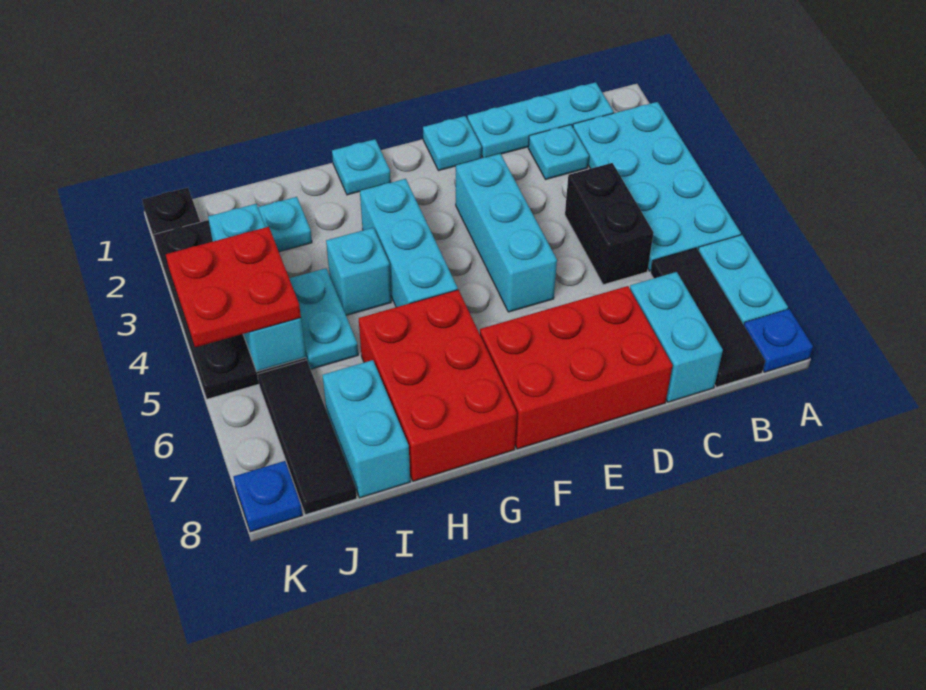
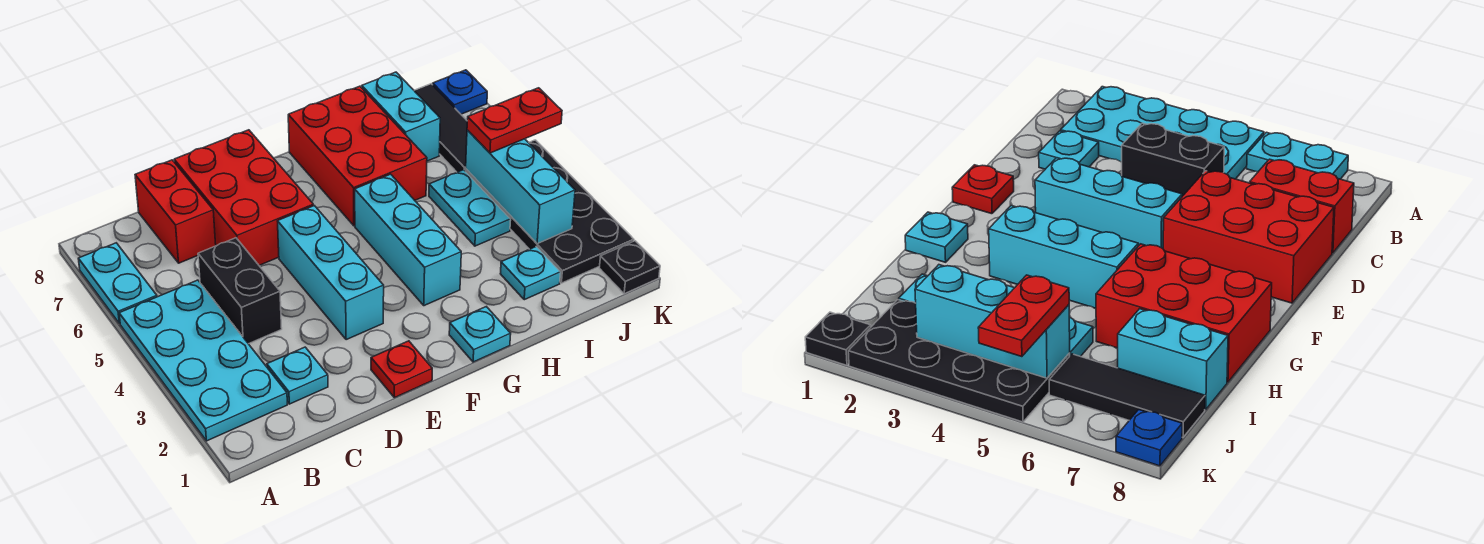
blue plate A8 level 1 -> none
cyan plate B1:D1 level 1 -> none
black tile B6:B8 level 1 -> none
cyan brick C7:C8 level 1 -> red brick C7:C8 level 1
red brick D7:F8 level 1 -> red brick D6:E8 level 1
cyan plate E1 level 1 -> red plate E1 level 1
cyan brick H4 level 1 -> none
red plate J4:K5 level 3 -> red plate J5:K5 level 3

